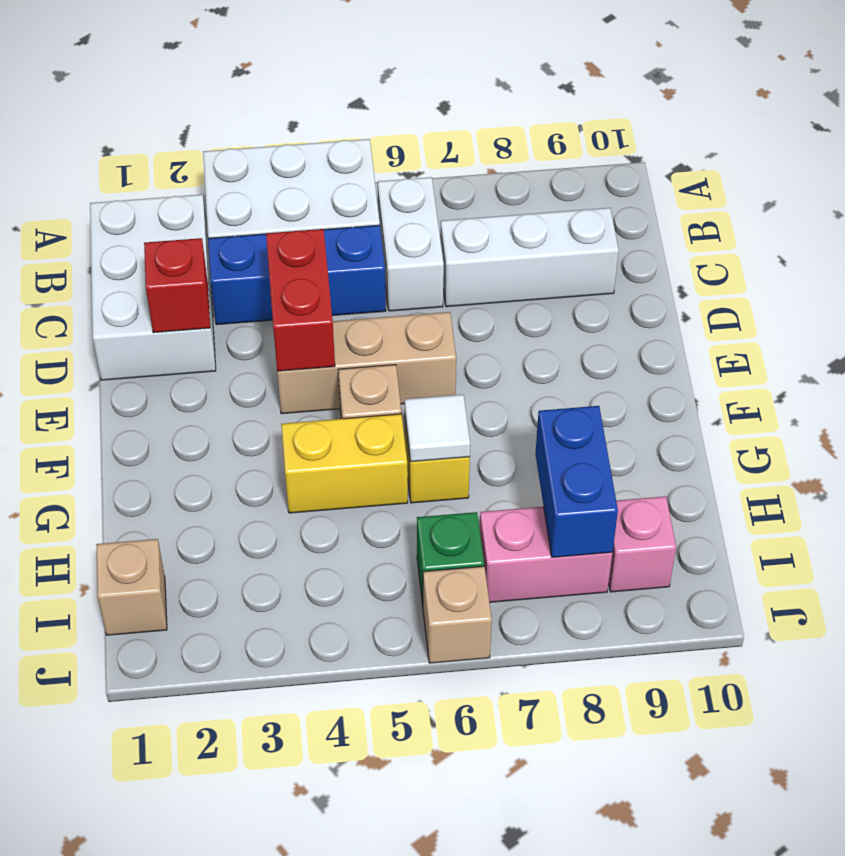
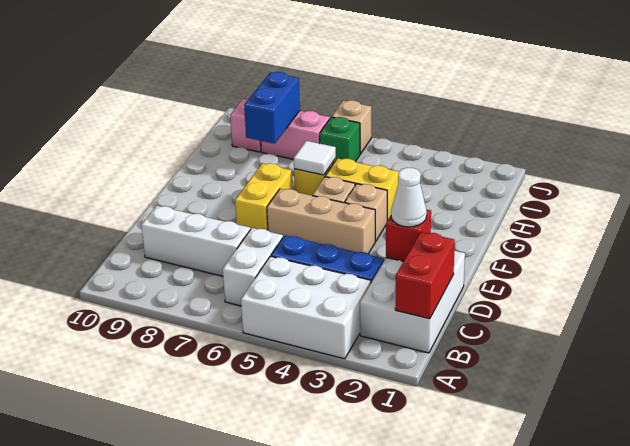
none -> white cone D2 level 3
red brick D4:E4 level 2 -> red brick B1:C1 level 2
none -> yellow brick E7:F7 level 1
tan brick I1 level 1 -> tan brick F4 level 1

